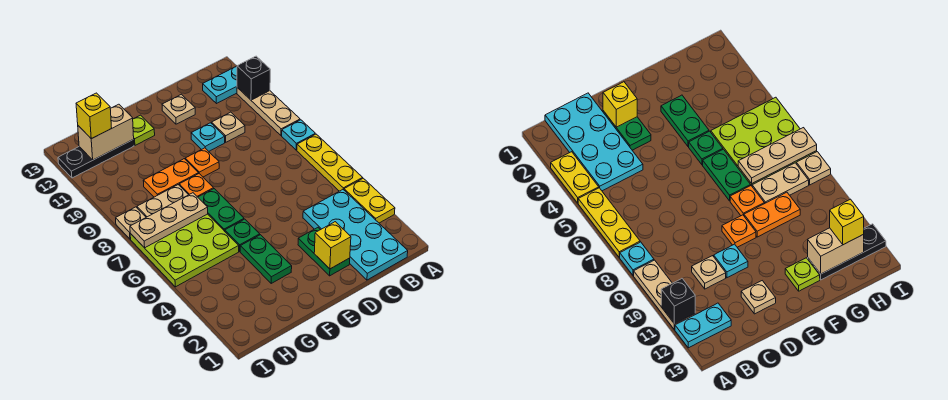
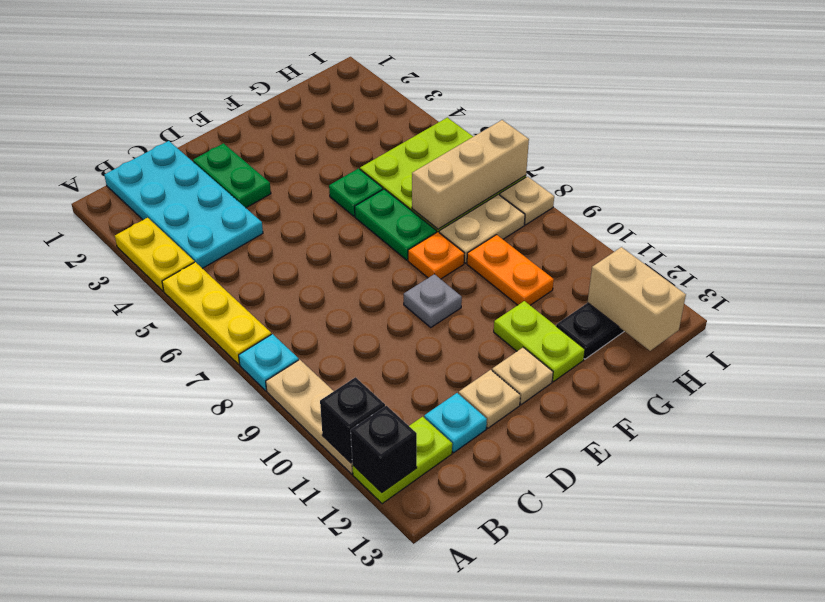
cyan plate A12:B12 level 1 -> lime plate A12:B12 level 1
none -> black brick A12 level 2
tan plate C10 level 1 -> tan plate E12 level 1
yellow brick D2 level 2 -> none
cyan plate D10 level 1 -> cyan plate C12 level 1
orange plate E9 level 1 -> grey plate E9 level 1
green plate F3:F4 level 1 -> none
orange plate F9:G9 level 1 -> orange plate G9:G10 level 1
lime plate F12 level 1 -> lime plate F11:F12 level 1
tan plate G7:I7 level 2 -> tan brick G7:I7 level 2
tan brick G12:H12 level 2 -> tan brick H12:H13 level 2
yellow brick H12 level 3 -> none

